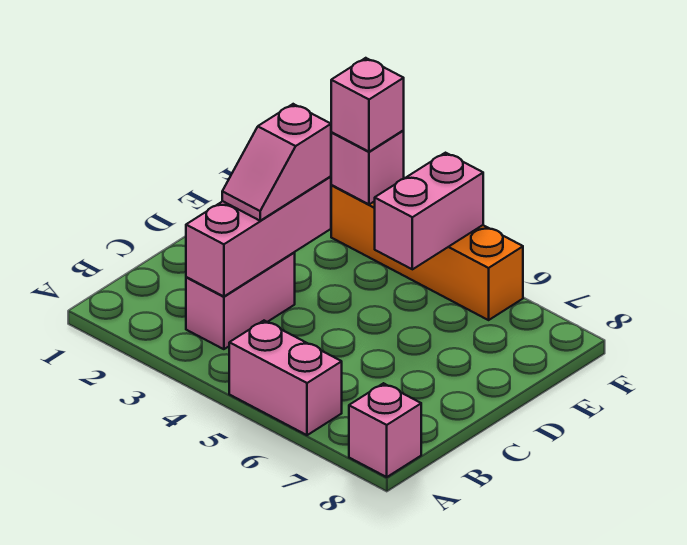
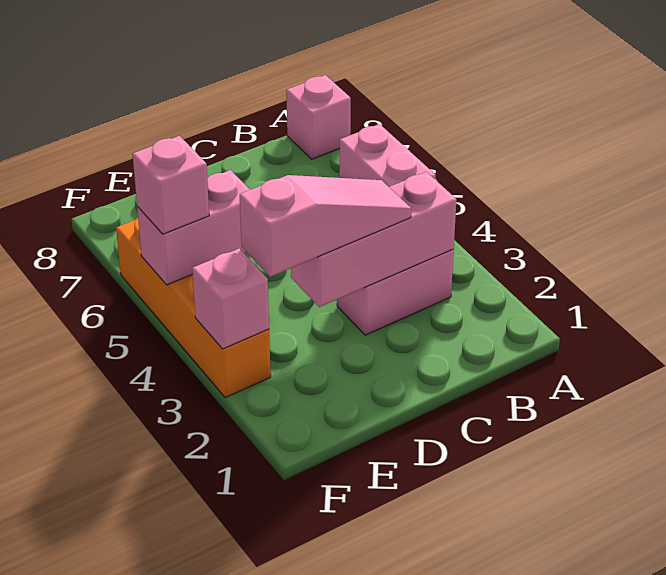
pink slope C3:D3 level 3 top D -> pink slope C3:E3 level 3 top E
pink brick F3 level 3 -> pink brick F5 level 3

